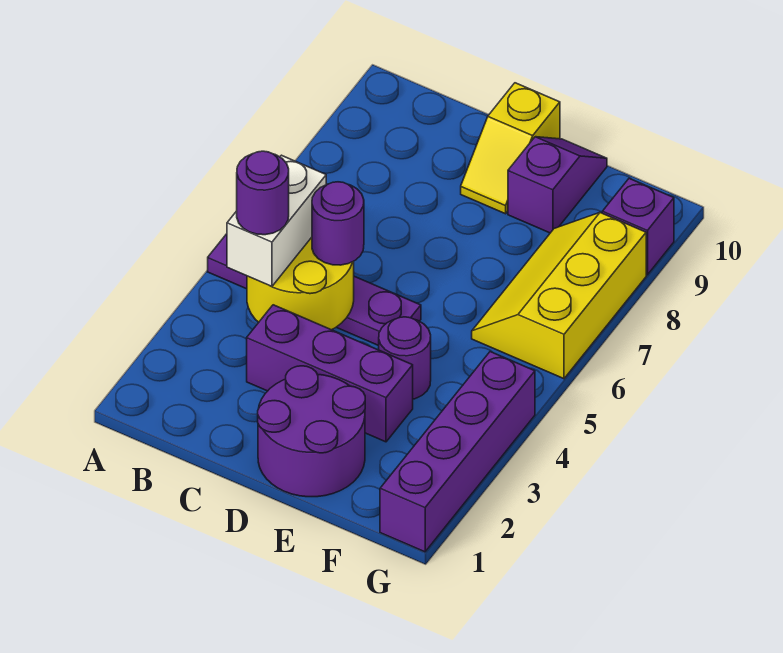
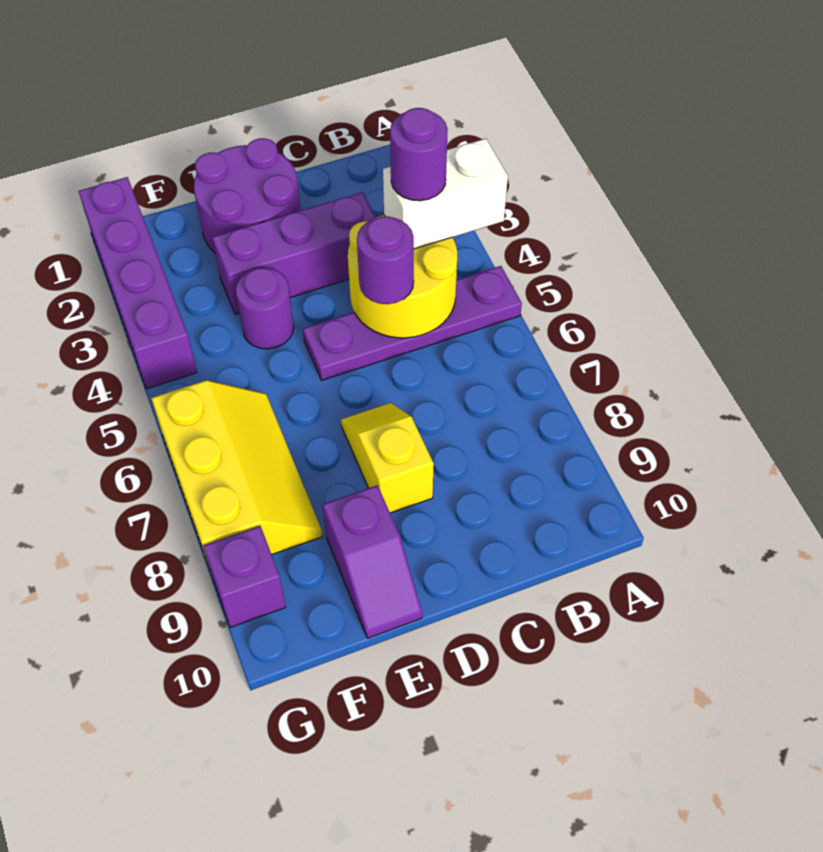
white brick B4:B5 level 3 -> white brick A4:B4 level 3
yellow slope D9:D10 level 1 top 10 -> yellow slope D7:D8 level 1 top 8

